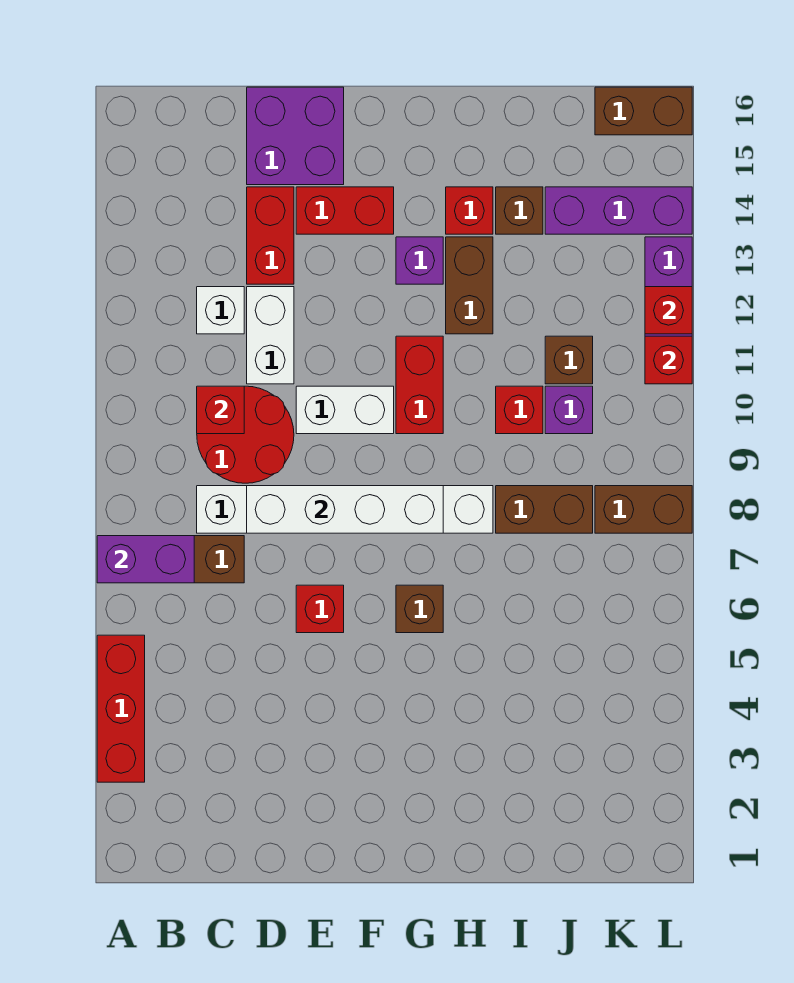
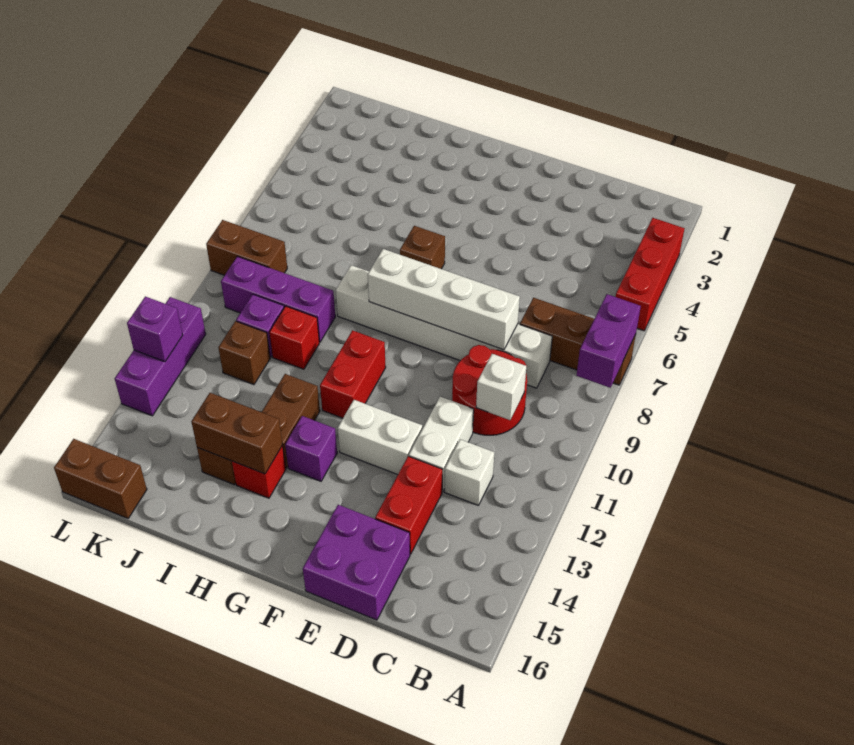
purple brick A7:B7 level 2 -> purple brick A7:A8 level 2
red brick C10 level 2 -> white brick C10 level 2
red brick E6 level 1 -> none
white brick E10:F10 level 1 -> white brick E12:F12 level 1
red brick E14:F14 level 1 -> none
brown brick I8:J8 level 1 -> brown brick H14:I14 level 2
purple brick J14:L14 level 1 -> purple brick I9:K9 level 1
red brick L11 level 2 -> none
red brick L12 level 2 -> purple brick L12 level 2

